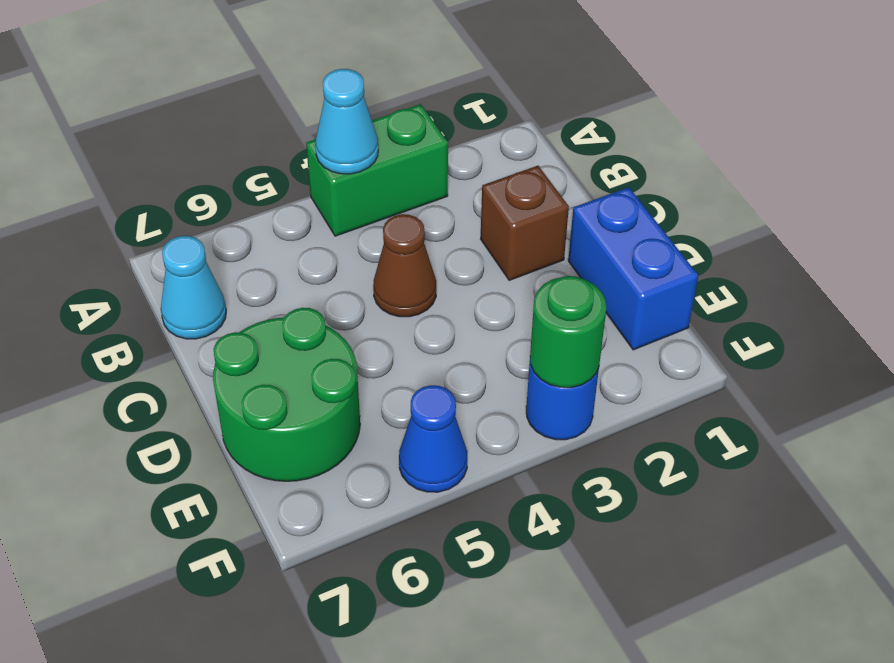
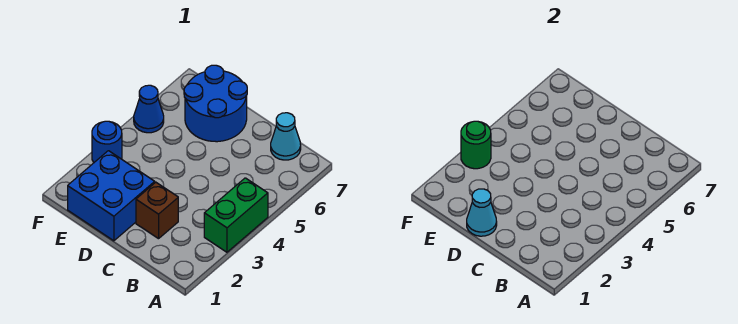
cyan cone A4 level 2 -> cyan cone D1 level 2
brown cone C4 level 1 -> none
blue brick D1:E1 level 1 -> blue brick D1:E2 level 1
green round brick D6:E7 level 1 -> blue round brick D6:E7 level 1

